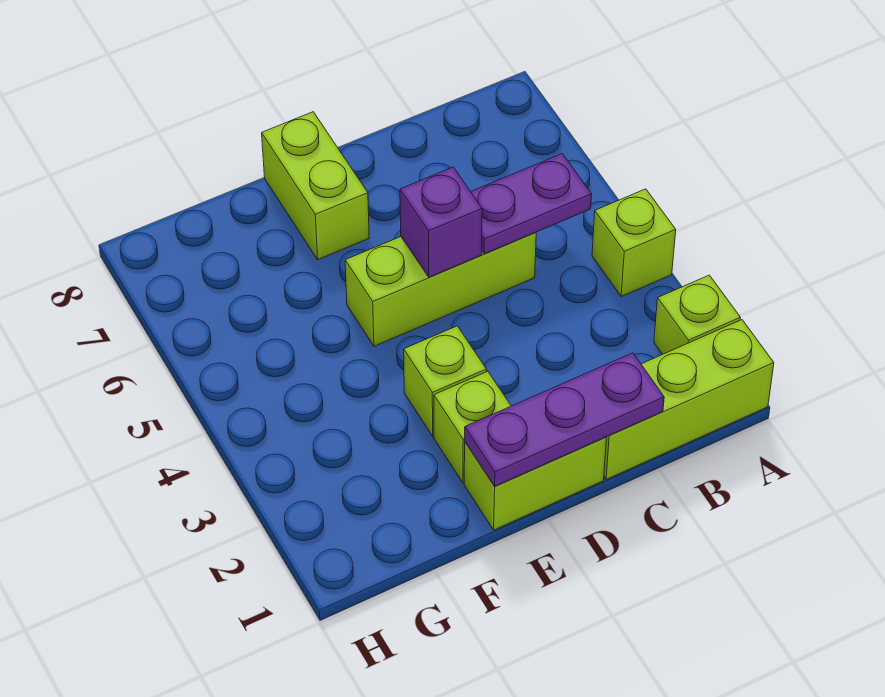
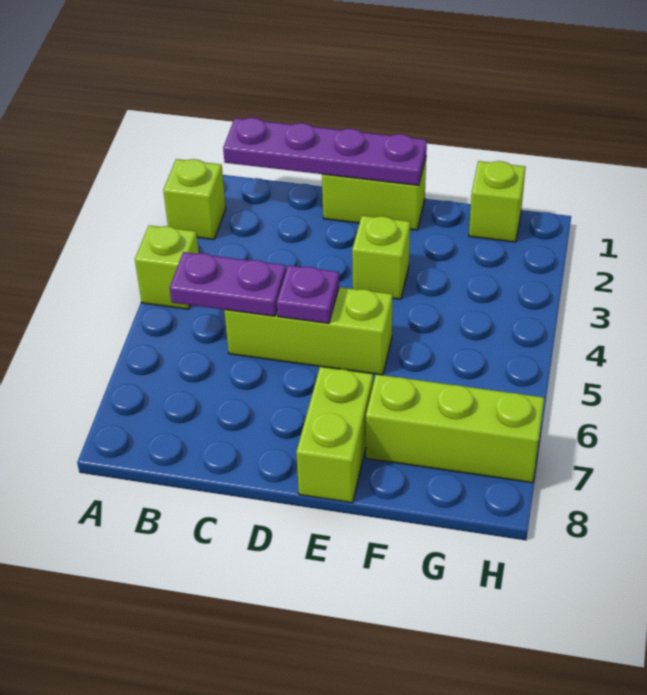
lime brick A1:C1 level 1 -> lime brick F7:H7 level 1
purple plate C1:E1 level 2 -> purple plate B1:E1 level 2
purple brick D5 level 2 -> purple plate D5 level 2
lime brick E2 level 1 -> lime brick G1 level 1

